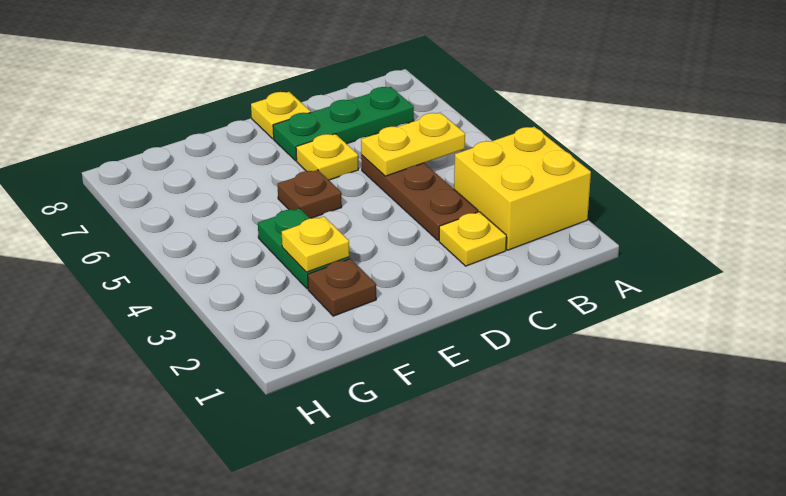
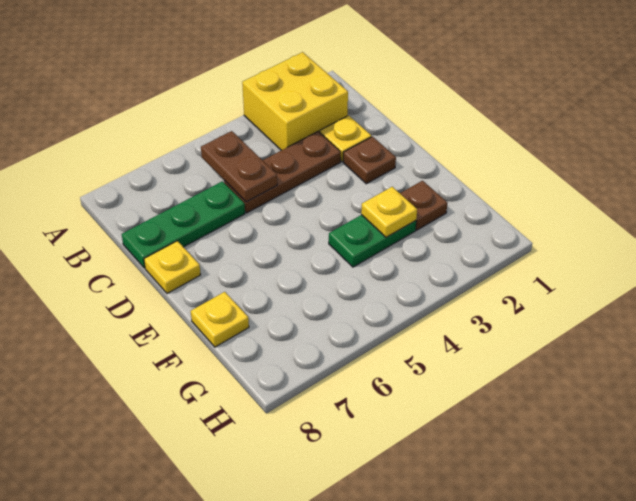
yellow plate B5:C5 level 2 -> brown plate B5:C5 level 2
green plate B7:D7 level 1 -> green plate C6:C8 level 1
yellow plate D6 level 1 -> yellow plate F8 level 1
brown plate E5 level 1 -> brown plate D2 level 1

